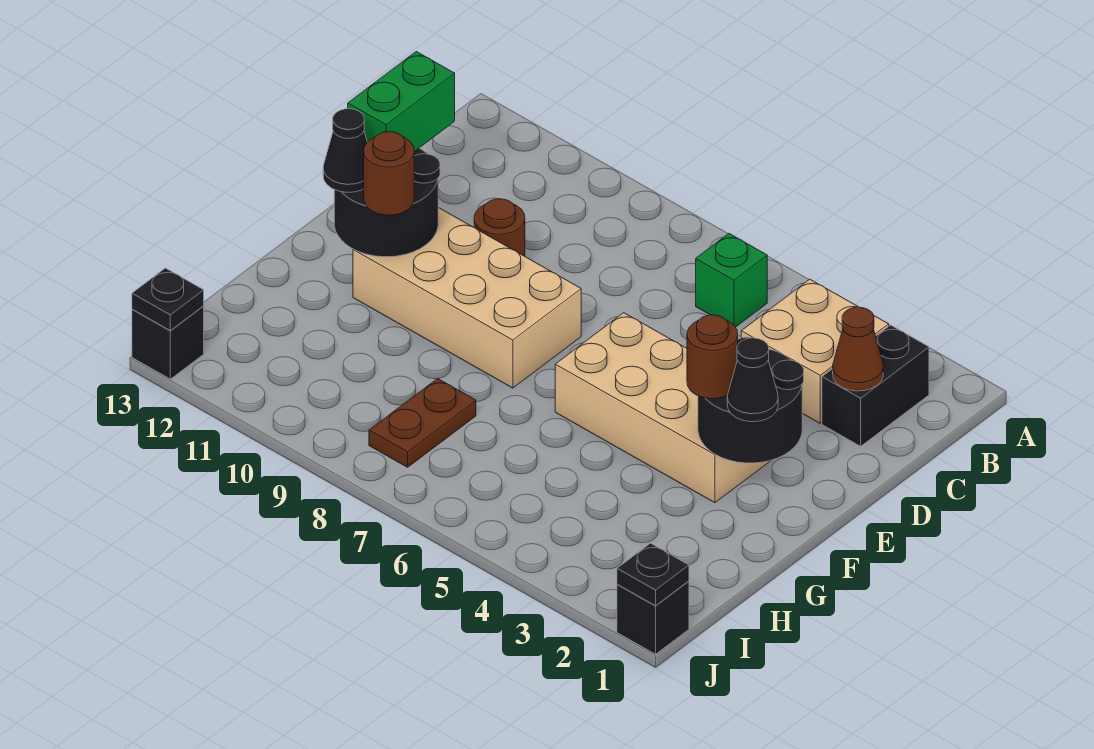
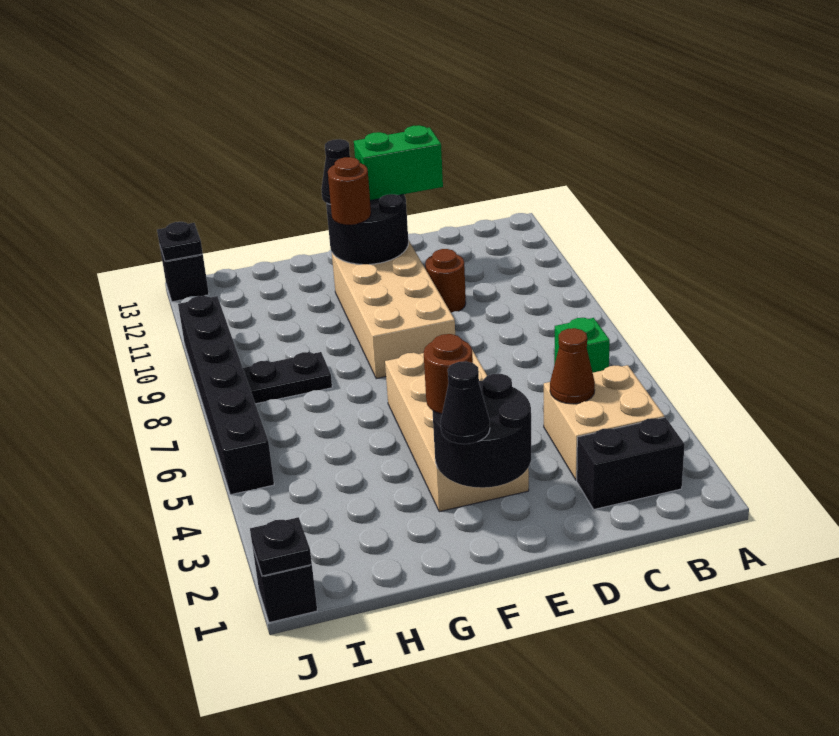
brown cone C2 level 2 -> brown cone C4 level 2
brown plate H8:I8 level 1 -> black plate H8:I8 level 1
none -> black brick J5:J10 level 1

